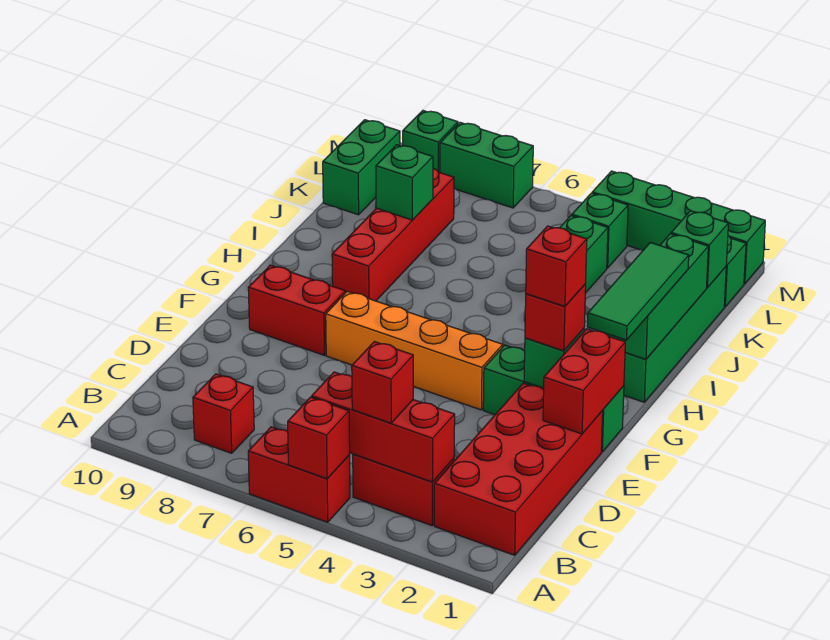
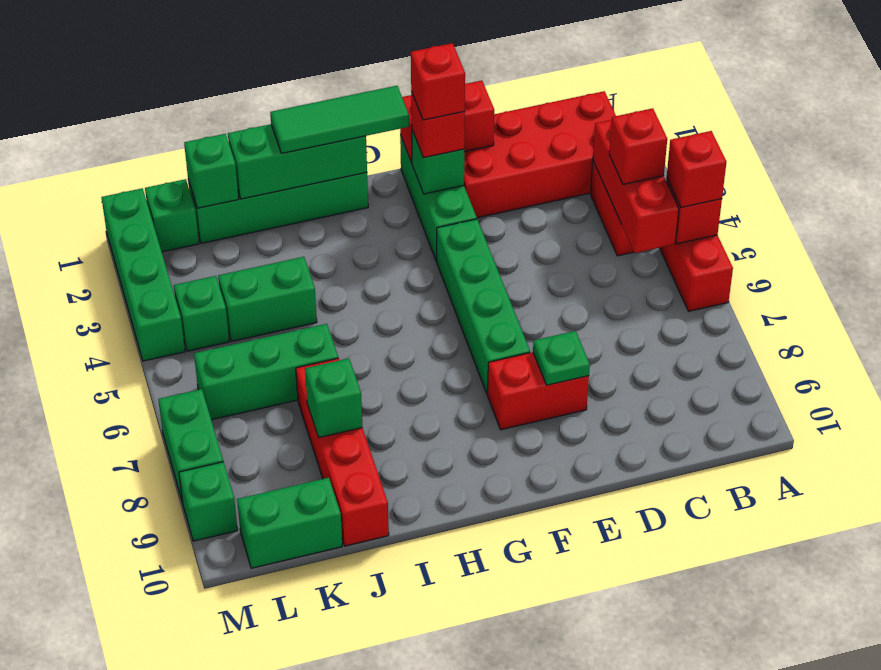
red brick B8 level 1 -> red brick A5 level 3
none -> green plate E8 level 2
orange brick F4:F7 level 1 -> green brick F4:F7 level 1
red brick F8:F9 level 1 -> red brick E8:F8 level 1
red brick H8:K8 level 1 -> red brick J7:J10 level 1
none -> green brick J6:L6 level 1

